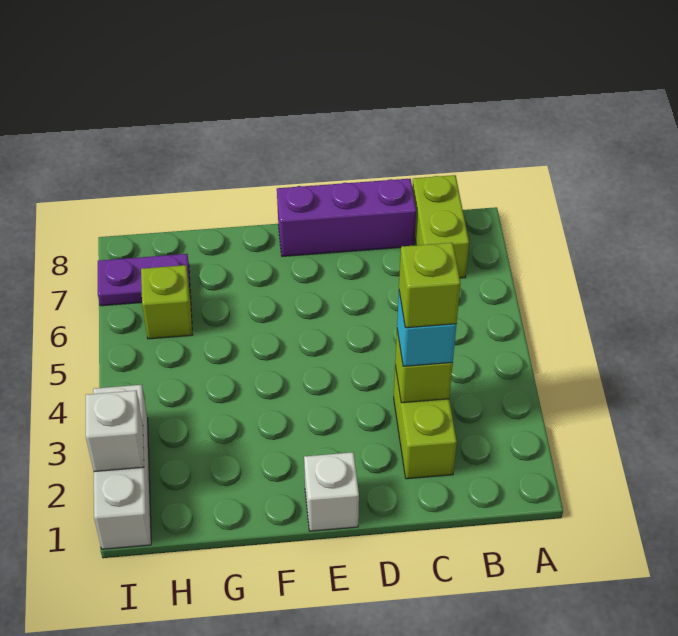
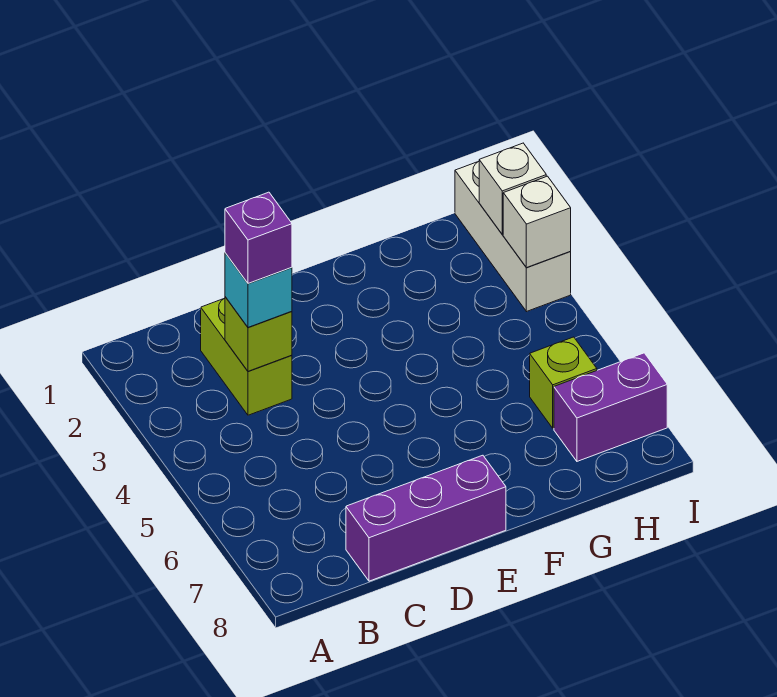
lime brick B7:B8 level 1 -> none
lime brick C3 level 4 -> purple brick C3 level 4
white brick E1 level 1 -> white brick I3 level 2
purple plate H7:I7 level 1 -> purple brick H7:I7 level 1

